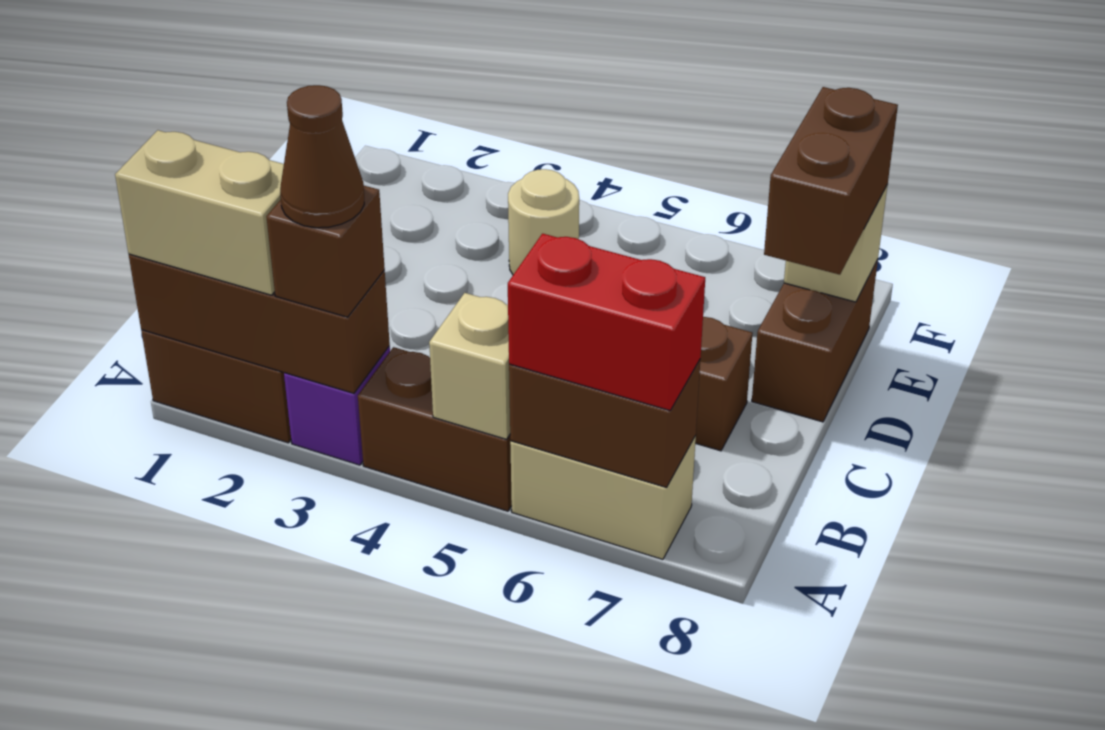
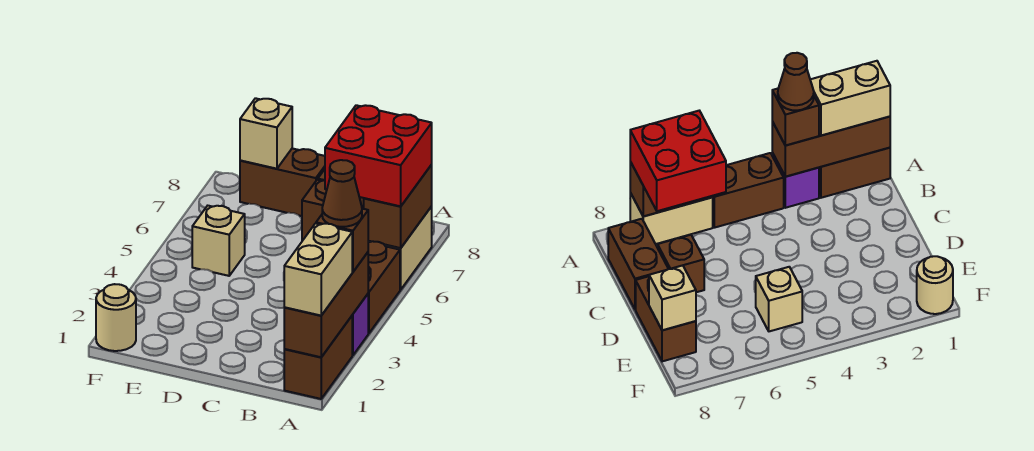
tan brick A5 level 2 -> tan brick E5 level 1
red brick A6:A7 level 3 -> red brick A6:B7 level 3
brown brick D8:E8 level 3 -> brown brick B8:C8 level 1
tan round brick E4 level 1 -> tan round brick F1 level 1

